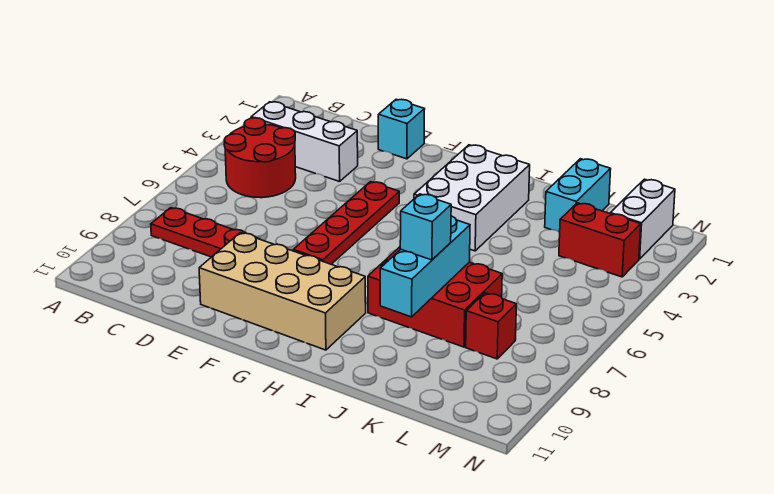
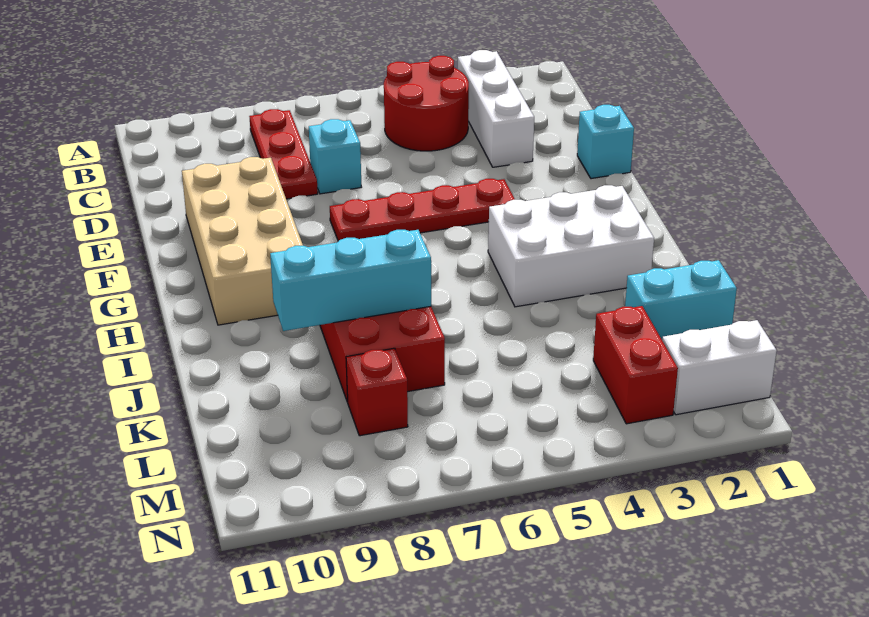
cyan brick J8 level 3 -> cyan brick D7 level 1

